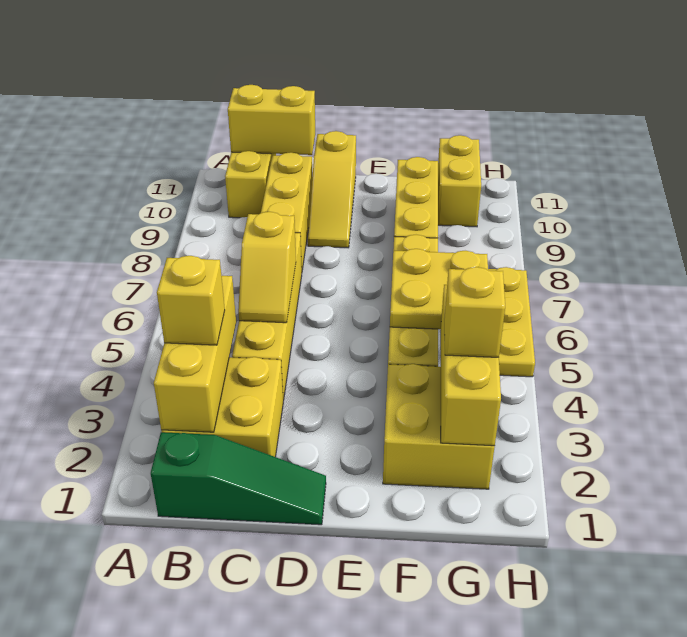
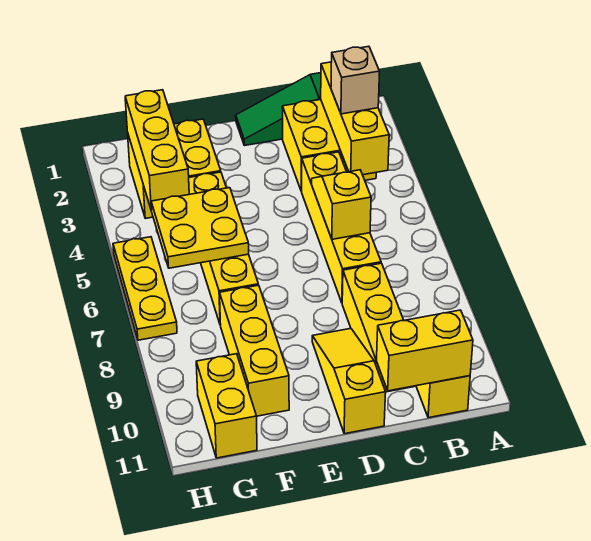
yellow brick B3 level 3 -> tan brick B3 level 3
yellow brick G3 level 3 -> none

